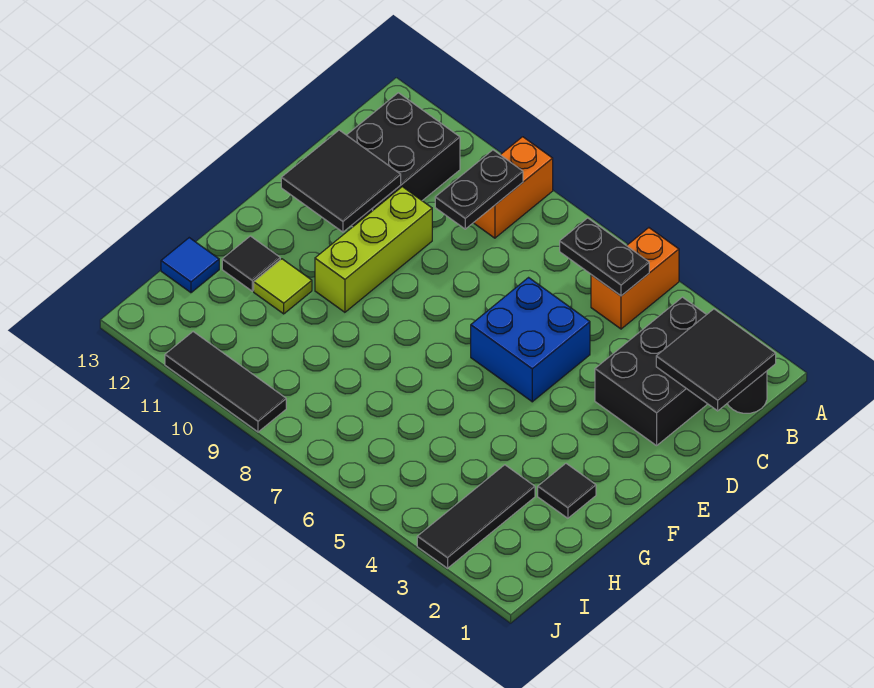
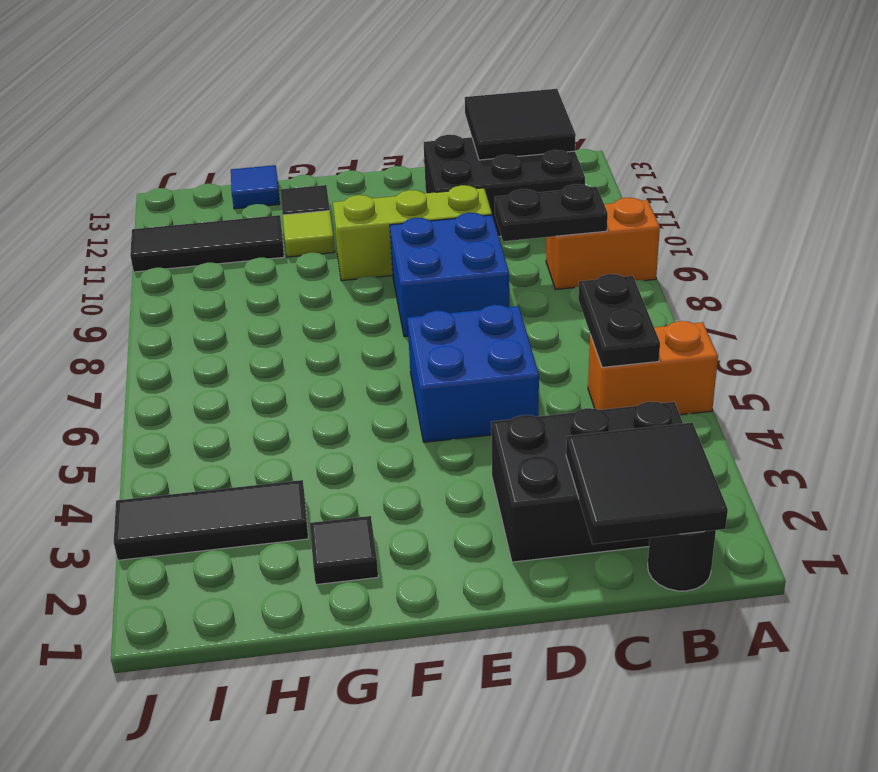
none -> blue brick D8:E9 level 1
black tile D11:E12 level 2 -> black tile B12:C13 level 2
black tile J9:J11 level 1 -> black tile H11:J11 level 1

